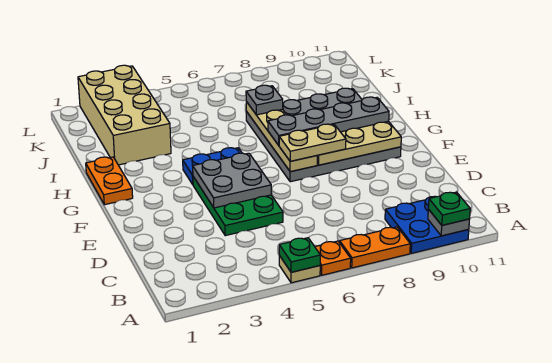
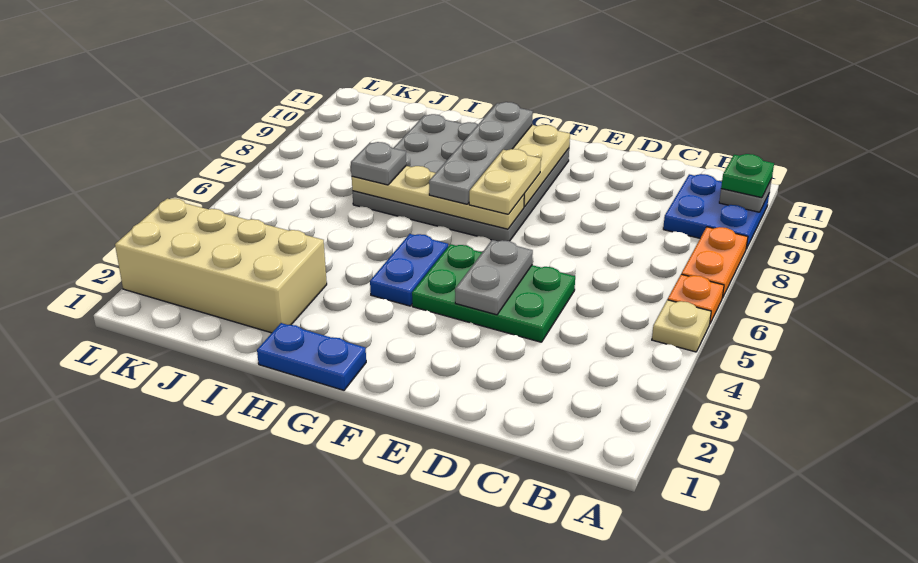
green plate A5 level 2 -> none
grey plate E4:F5 level 2 -> grey plate E4:E5 level 2
orange plate G1:H1 level 1 -> blue plate G1:H1 level 1

